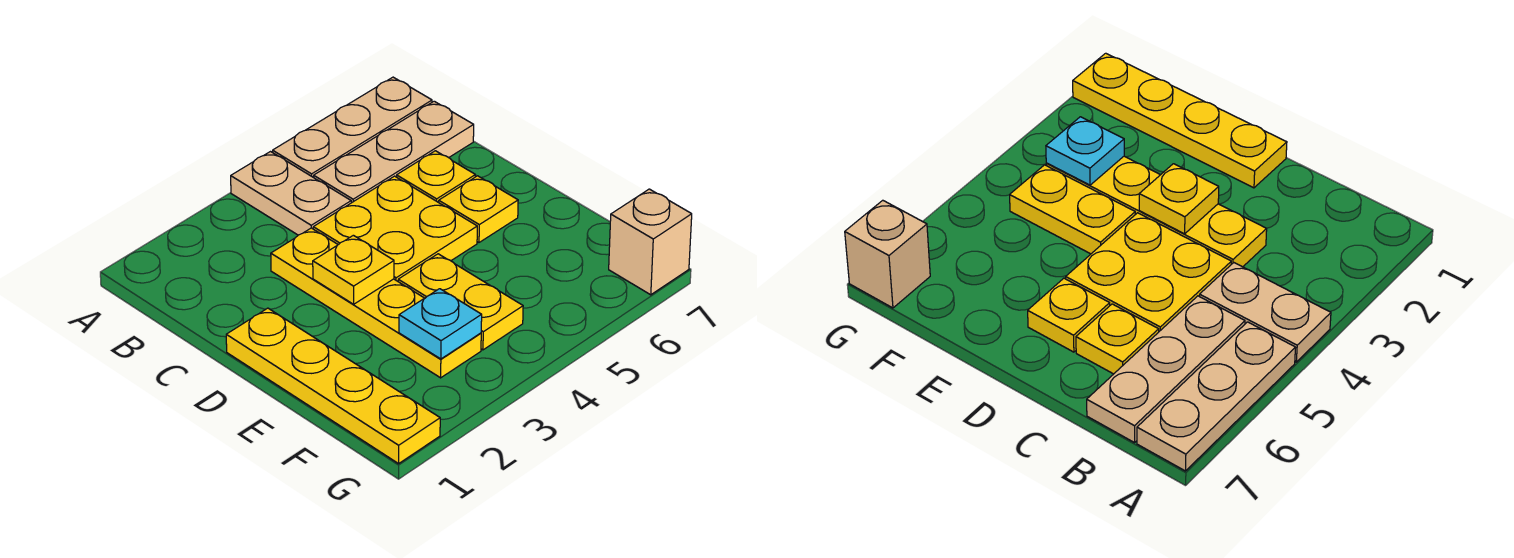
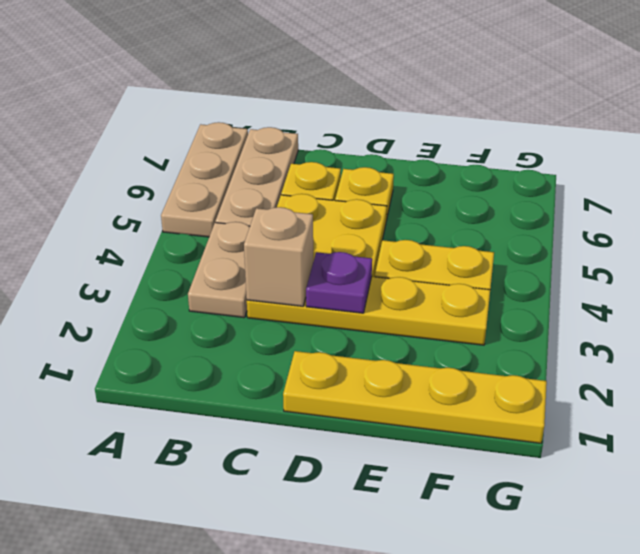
tan plate A4:B4 level 1 -> tan plate B3:B4 level 1
yellow plate D3 level 2 -> purple plate D3 level 2
cyan plate F3 level 2 -> none
tan brick G7 level 1 -> tan brick C3 level 2

